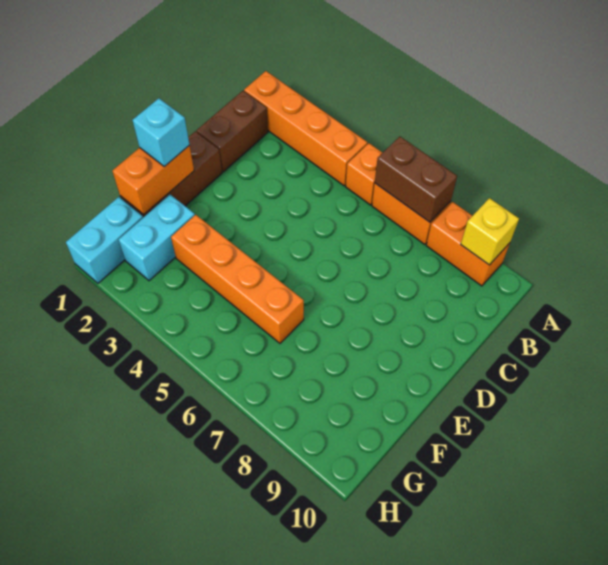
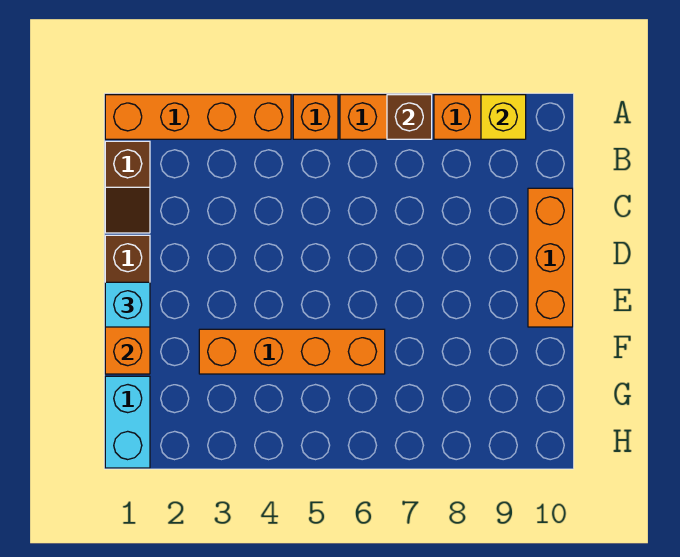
brown brick A6:A7 level 2 -> brown brick A7 level 2
brown brick B1:C1 level 1 -> brown slope B1:C1 level 1 top B
none -> orange brick C10:E10 level 1
cyan brick F2:G2 level 1 -> none

